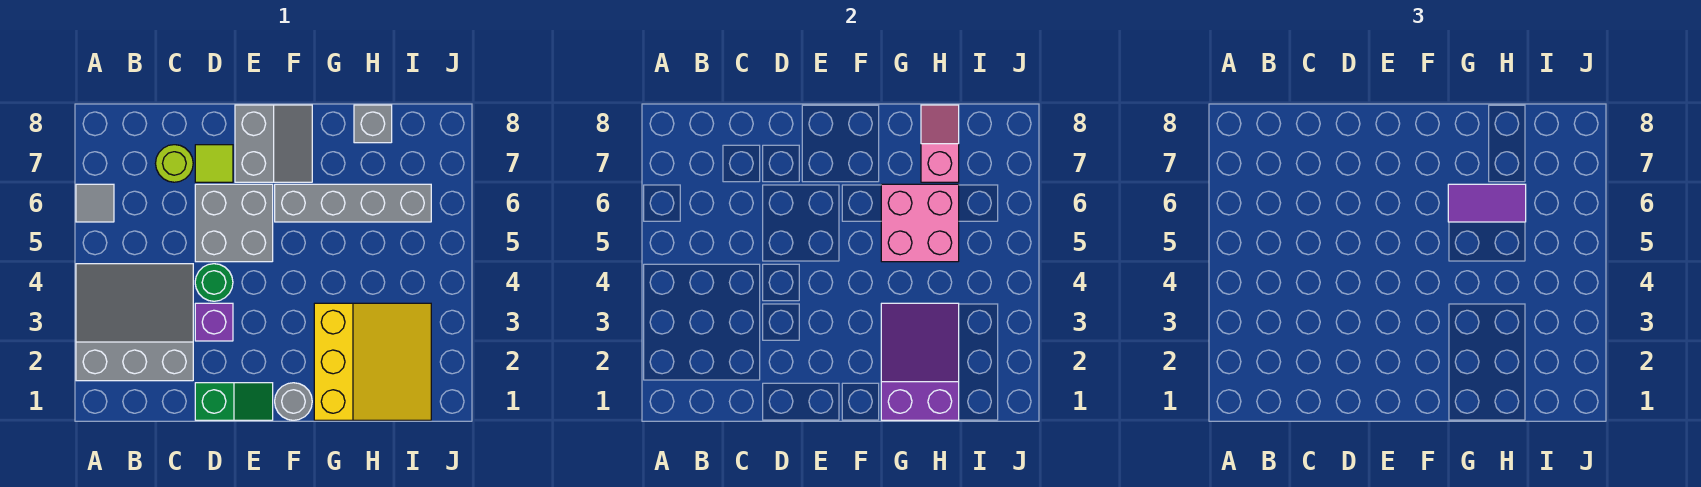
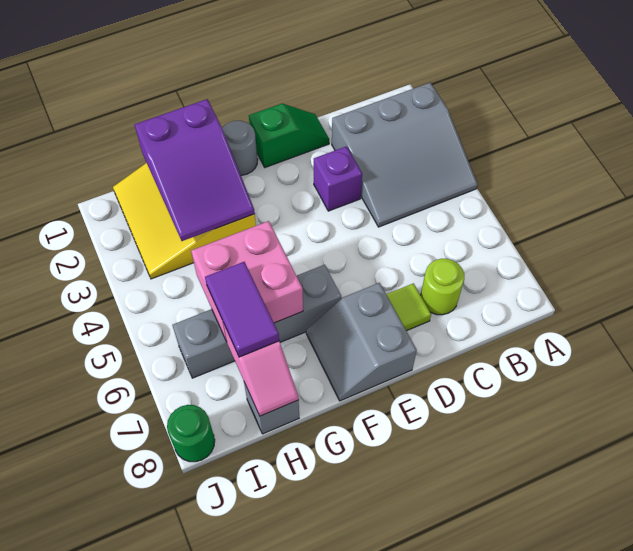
grey tile A6 level 1 -> none
green slope D1:E1 level 1 top D -> green slope D1:E1 level 1 top E
green round brick D4 level 1 -> green round brick J8 level 1
grey brick D5:E6 level 1 -> none
purple tile G6:H6 level 3 -> purple tile H6:H7 level 3

